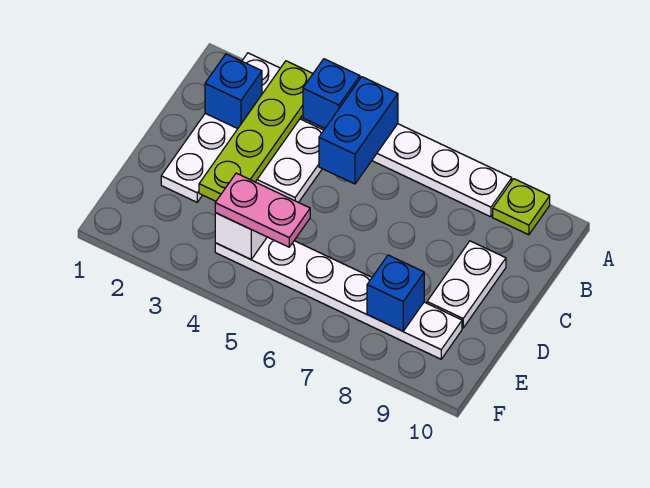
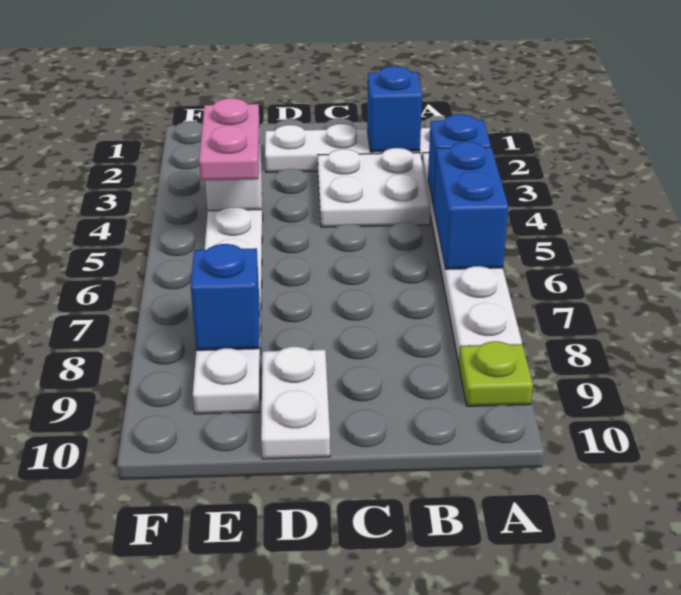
lime plate A3:D3 level 2 -> none
blue brick A5:B5 level 2 -> blue brick A5:A6 level 2
white plate C9:D9 level 1 -> white plate D9:D10 level 1

